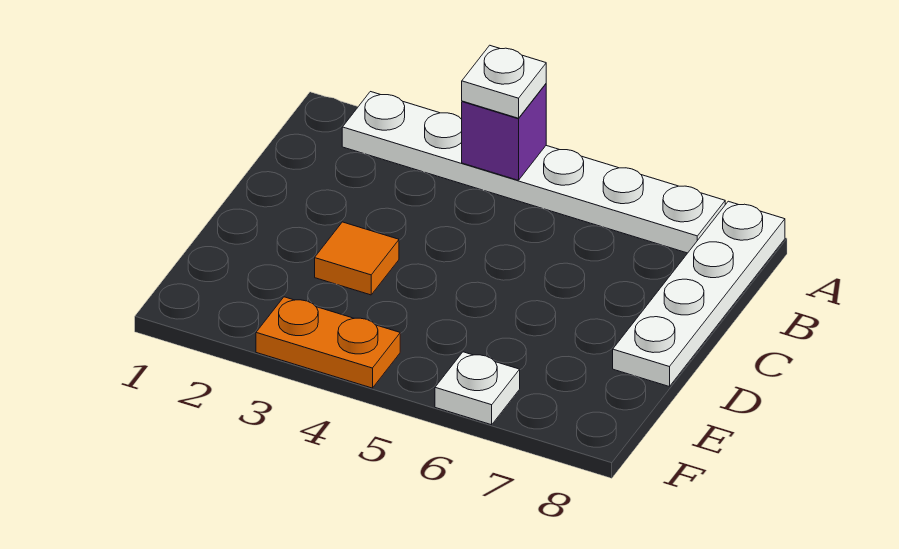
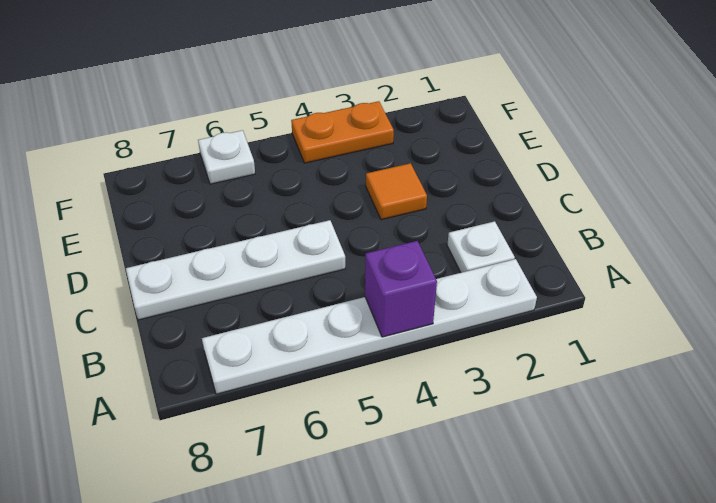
white plate A4 level 3 -> white plate B2 level 1
white plate A8:D8 level 1 -> white plate C5:C8 level 1

